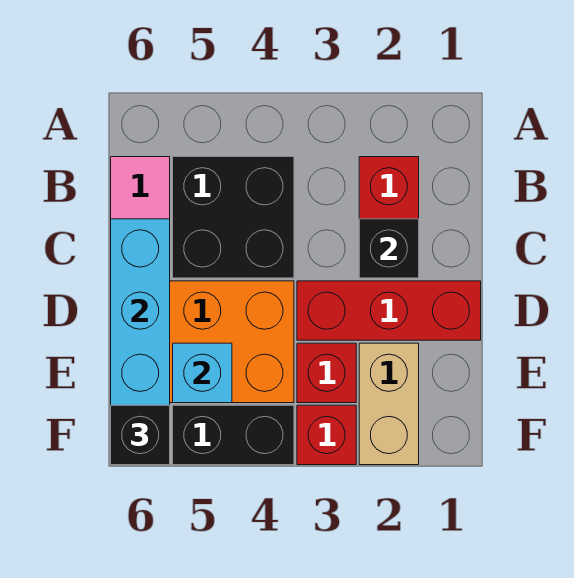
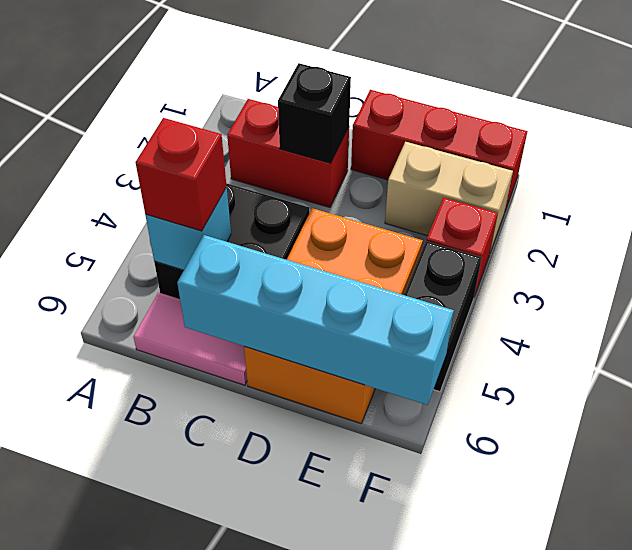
red brick D1:D3 level 1 -> red brick D1:F1 level 1
red brick E3 level 1 -> red brick B5 level 3
cyan brick E5 level 2 -> cyan brick B5 level 2
black brick F6 level 3 -> none

